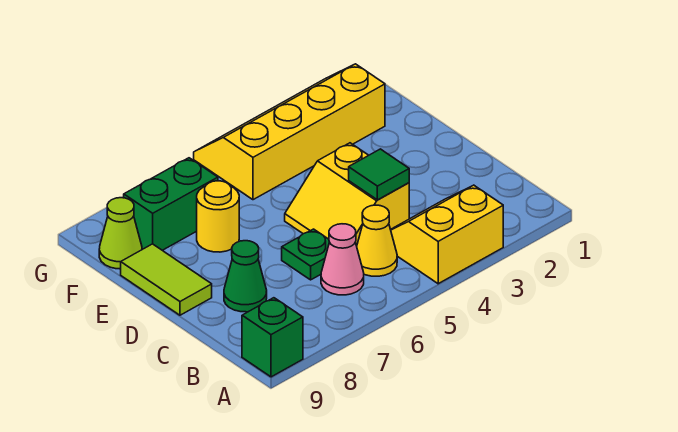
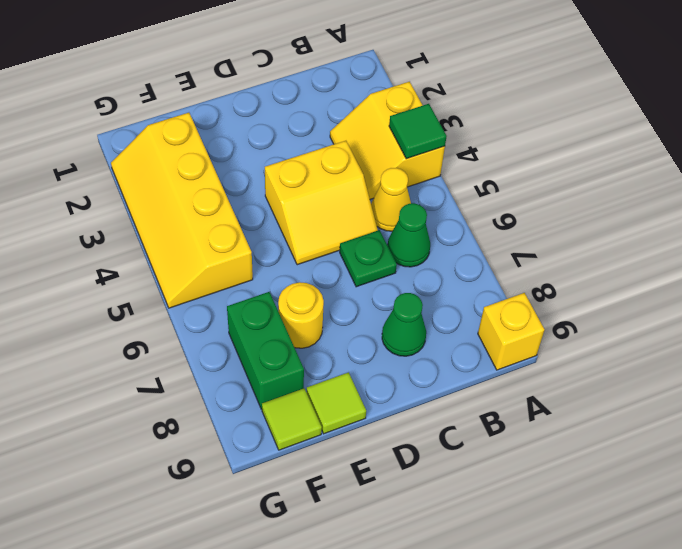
green brick A9 level 1 -> yellow brick A9 level 1
pink cone B6 level 1 -> green cone B6 level 1
green tile C4 level 2 -> green tile A4 level 2
lime tile D9:E9 level 1 -> lime tile E9 level 1
lime cone F9 level 1 -> lime tile F9 level 1

